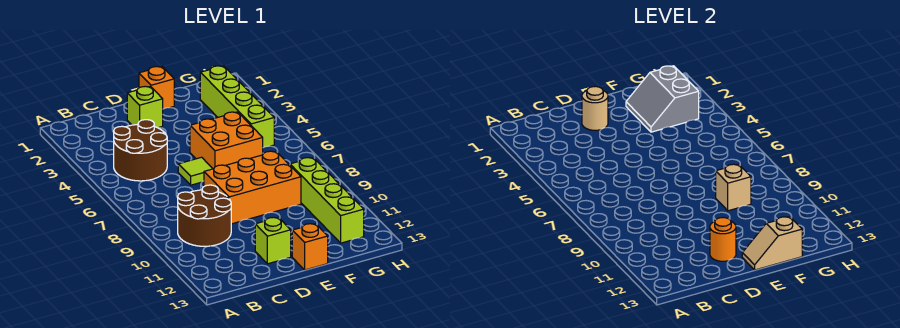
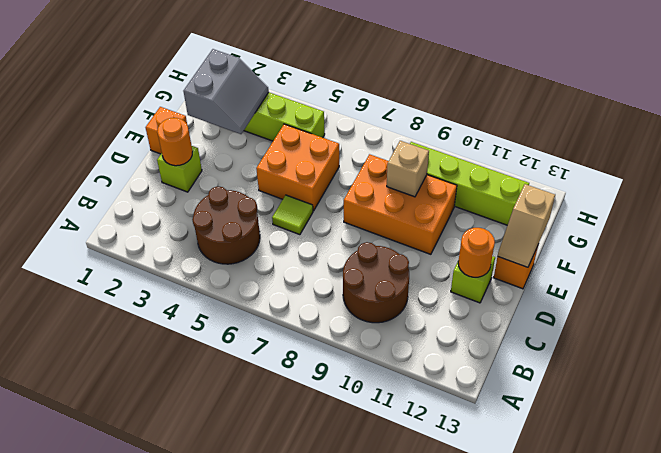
tan round brick D2 level 2 -> orange round brick D2 level 2
orange brick D8:F9 level 1 -> orange brick E8:F10 level 1
grey slope F2:G3 level 2 top G -> grey slope F2:G3 level 2 top 2

